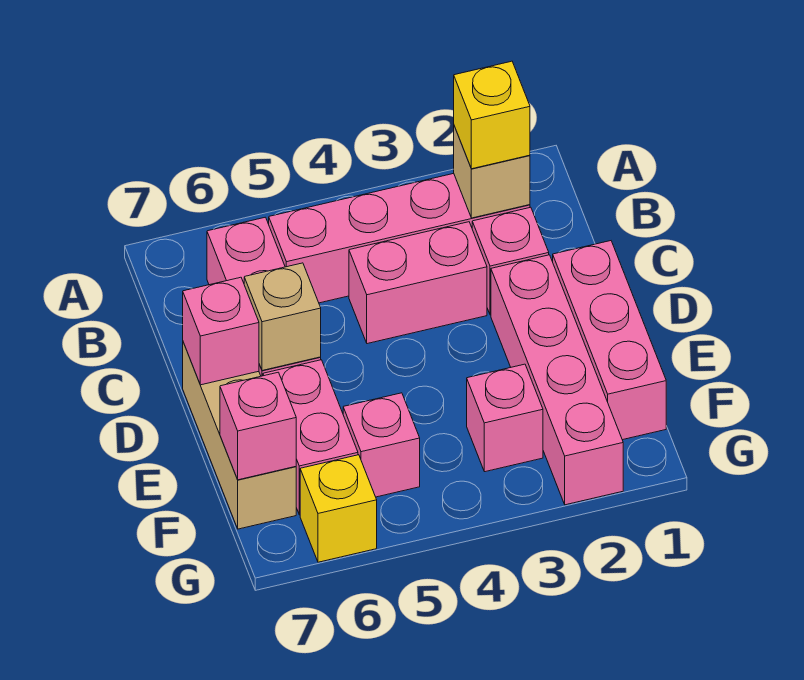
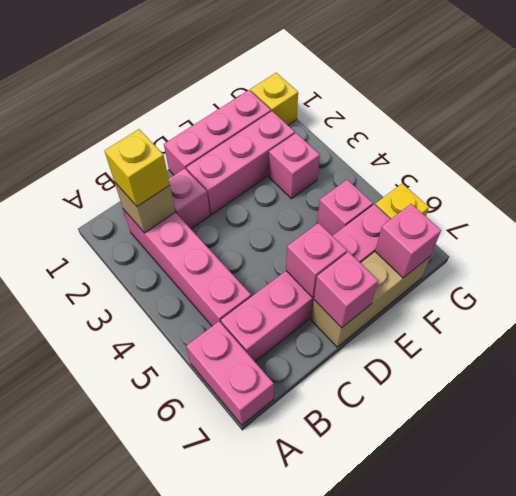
pink brick C3:C4 level 1 -> pink brick A6:A7 level 1
pink brick D2:G2 level 1 -> pink brick D2:F2 level 1
tan brick D6 level 2 -> pink brick D6 level 2
none -> yellow brick G1 level 1

